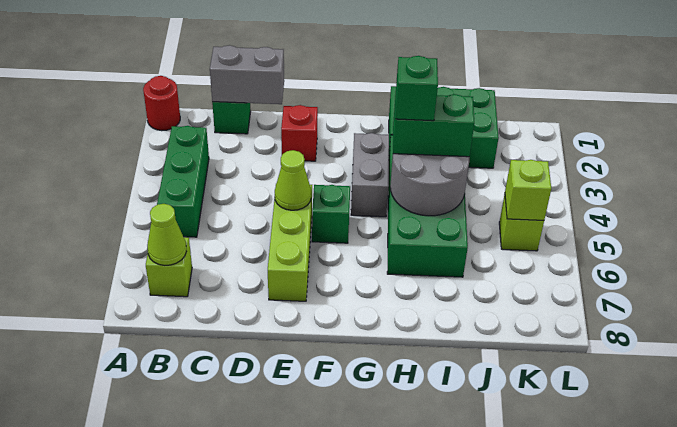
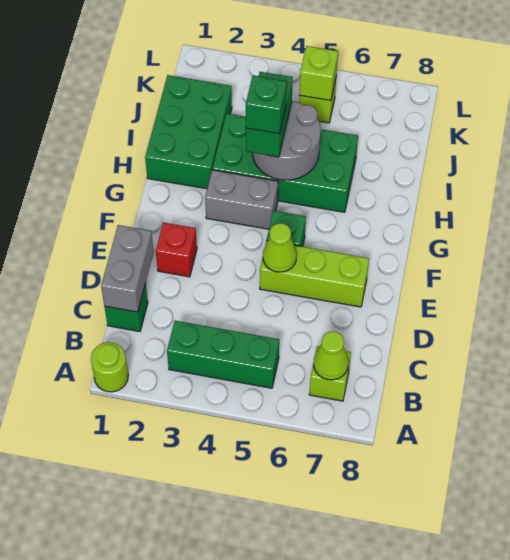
red round brick A1 level 1 -> lime round brick A1 level 1

